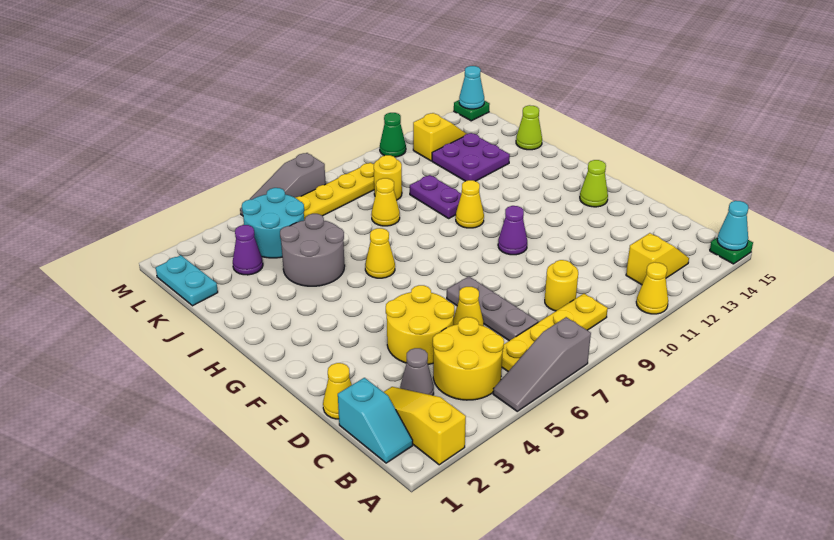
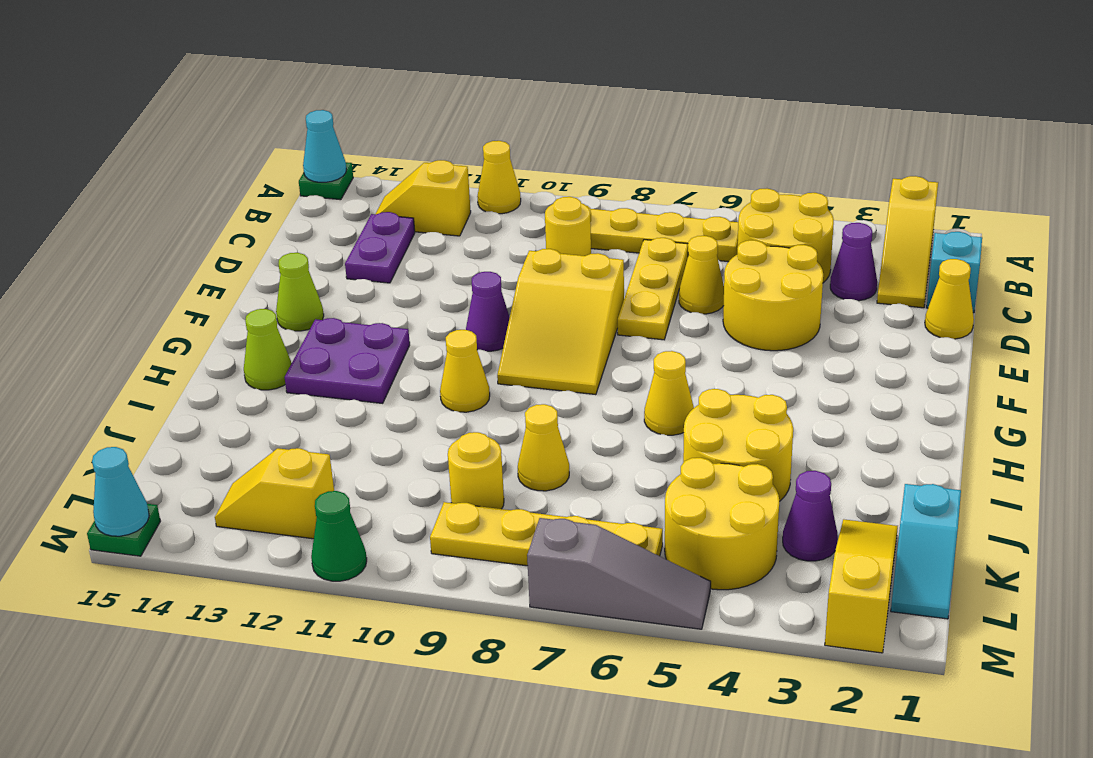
grey slope A5:A7 level 1 top 7 -> none
grey cone C3 level 1 -> purple cone C3 level 1
grey plate C7:E7 level 1 -> yellow plate C7:E7 level 1
none -> yellow slope E8:G9 level 1 top E
grey round brick I4:J5 level 1 -> yellow round brick I4:J5 level 1
purple plate I10:J10 level 1 -> purple plate C13:D13 level 1
purple plate J12:K13 level 1 -> purple plate G12:H13 level 1
lime cone J15 level 1 -> lime cone H14 level 1
cyan plate K1:L1 level 1 -> cyan slope K1:L1 level 1 top K
none -> yellow slope K2:M2 level 1 top M
cyan round brick K4:L5 level 1 -> yellow round brick K4:L5 level 1

